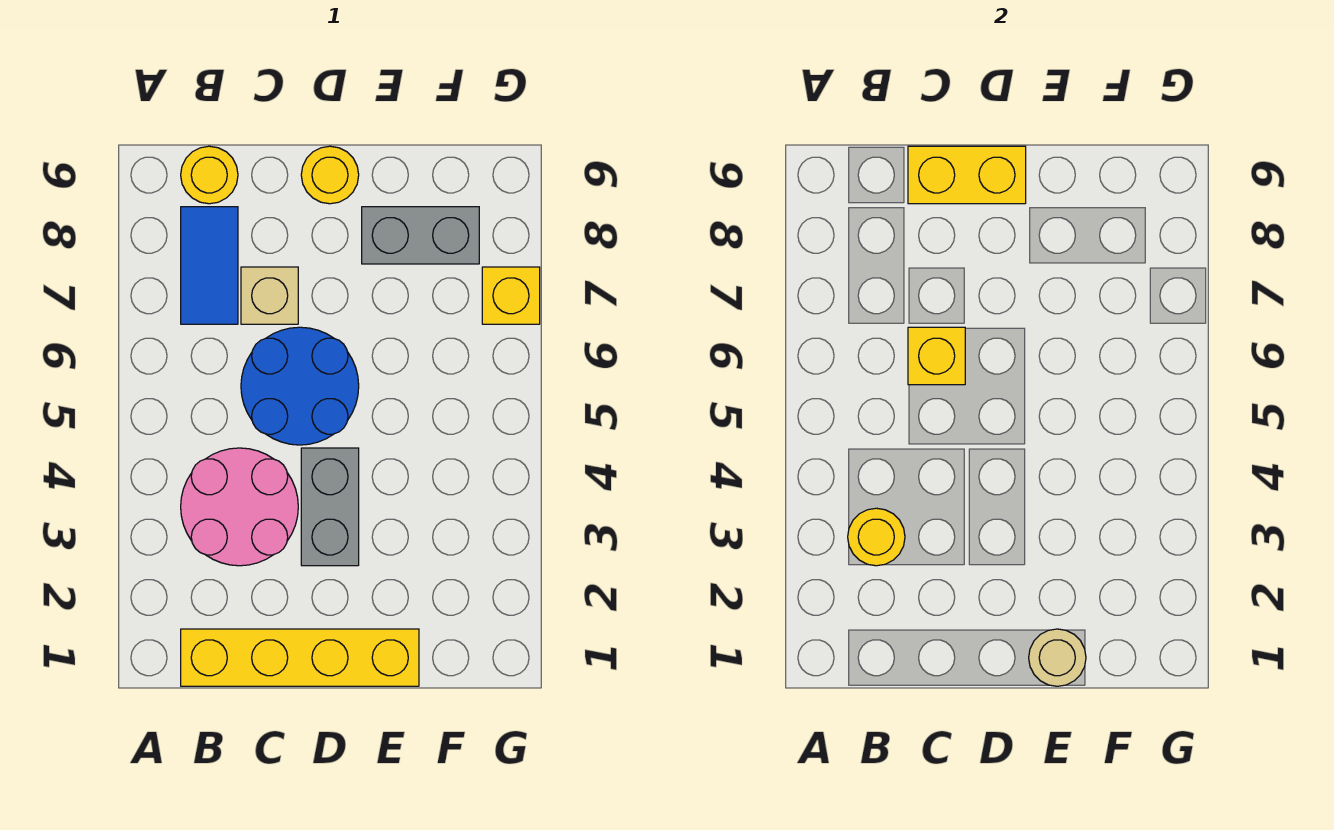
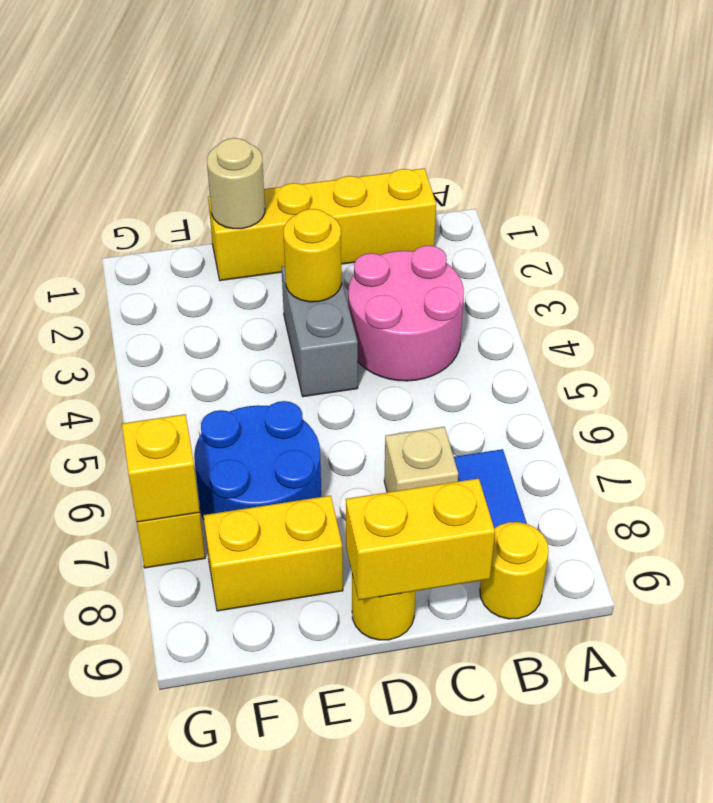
yellow round brick B3 level 2 -> yellow round brick D3 level 2
blue round brick C5:D6 level 1 -> blue round brick E6:F7 level 1
yellow brick C6 level 2 -> yellow brick G7 level 2
grey brick E8:F8 level 1 -> yellow brick E8:F8 level 1

